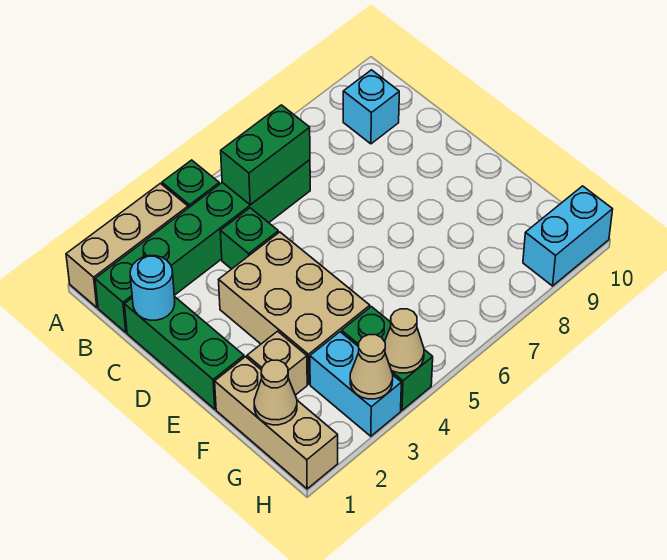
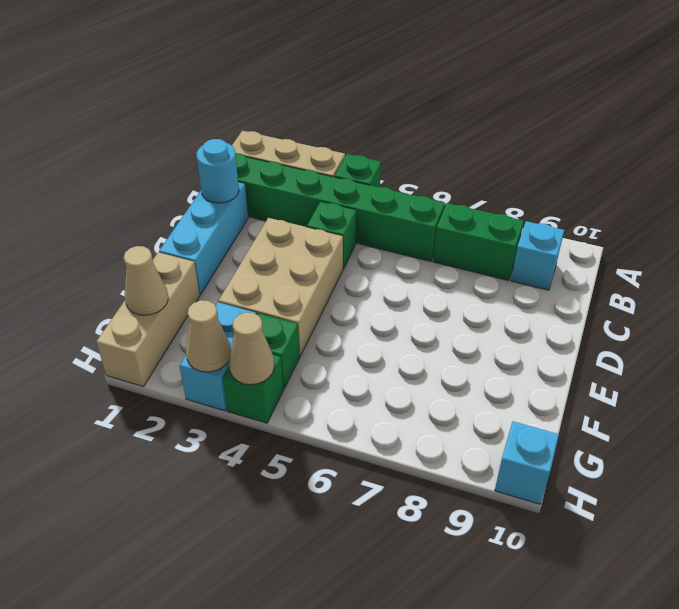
green brick B5:B6 level 2 -> green brick B7:B8 level 1
green brick C1:E1 level 1 -> cyan brick C1:E1 level 1
tan brick F2 level 1 -> none
cyan brick H9:H10 level 1 -> cyan brick H10 level 1

